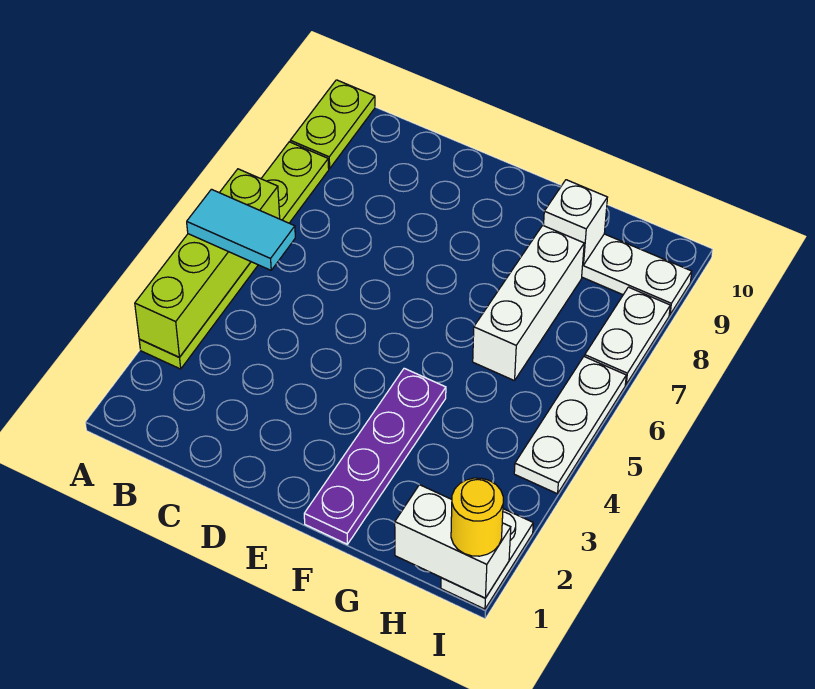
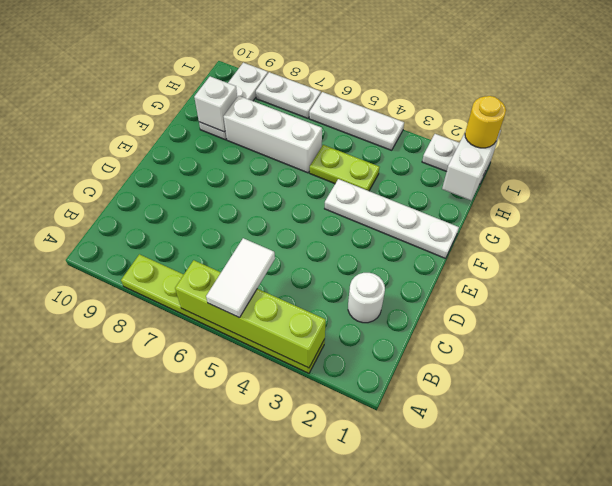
cyan tile A5:B5 level 3 -> white tile A5:B5 level 3
lime plate A9:A10 level 1 -> lime plate G4:G5 level 1
none -> white round brick C2 level 1
purple plate F1:F4 level 1 -> white plate F1:F4 level 1

